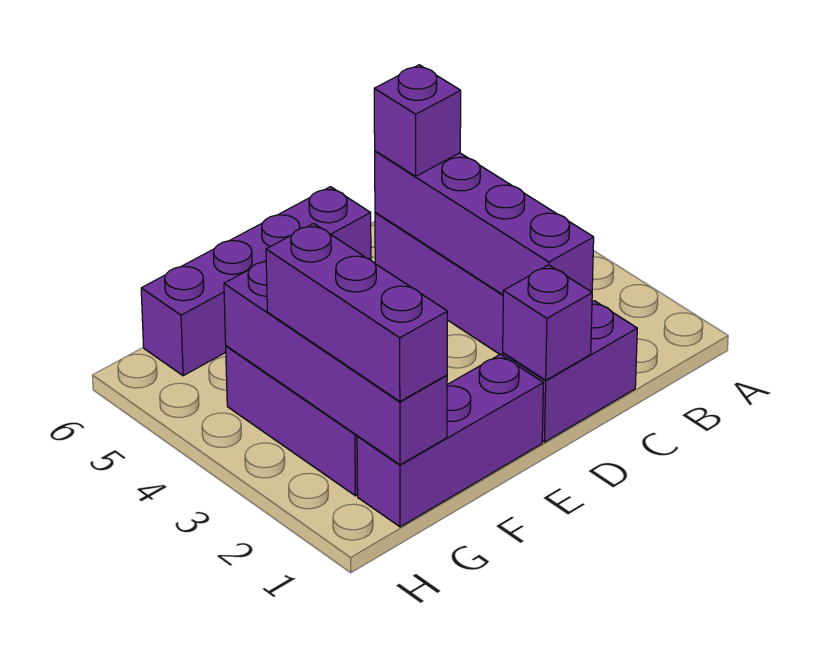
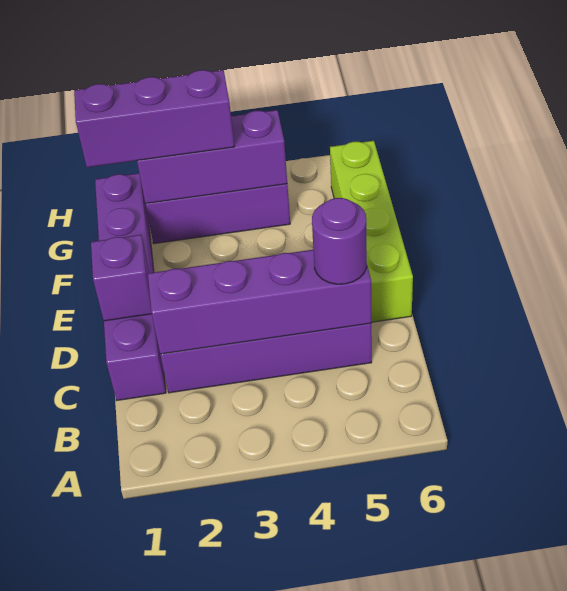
purple brick C5 level 3 -> purple round brick C5 level 3
purple brick D6:G6 level 1 -> lime brick D6:G6 level 1
purple brick G1:G4 level 2 -> purple brick G2:G4 level 2

